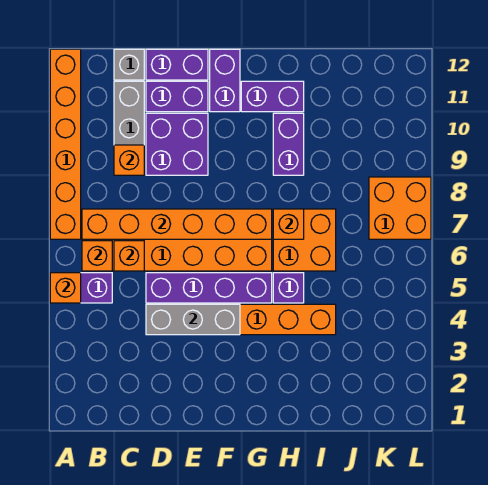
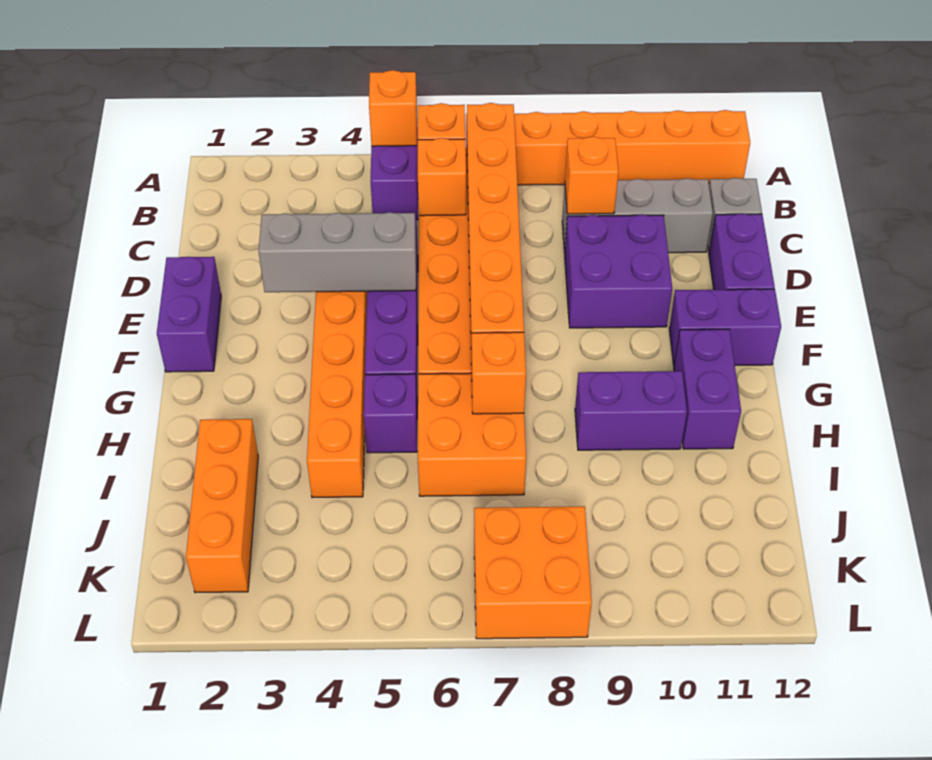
grey brick D4:F4 level 2 -> grey brick E3:E5 level 2
purple brick D11:E11 level 1 -> purple brick E1:F1 level 1
none -> orange brick I2:K2 level 1

